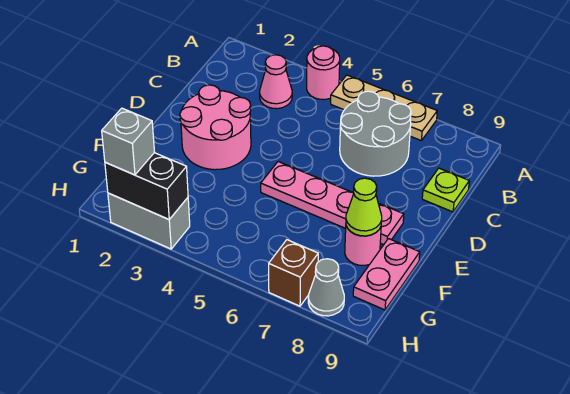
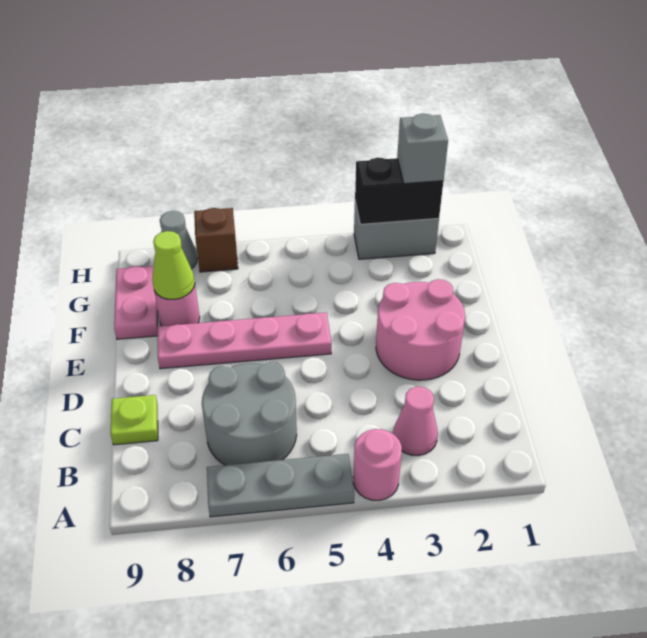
tan plate A5:A7 level 1 -> grey plate A5:A7 level 1

